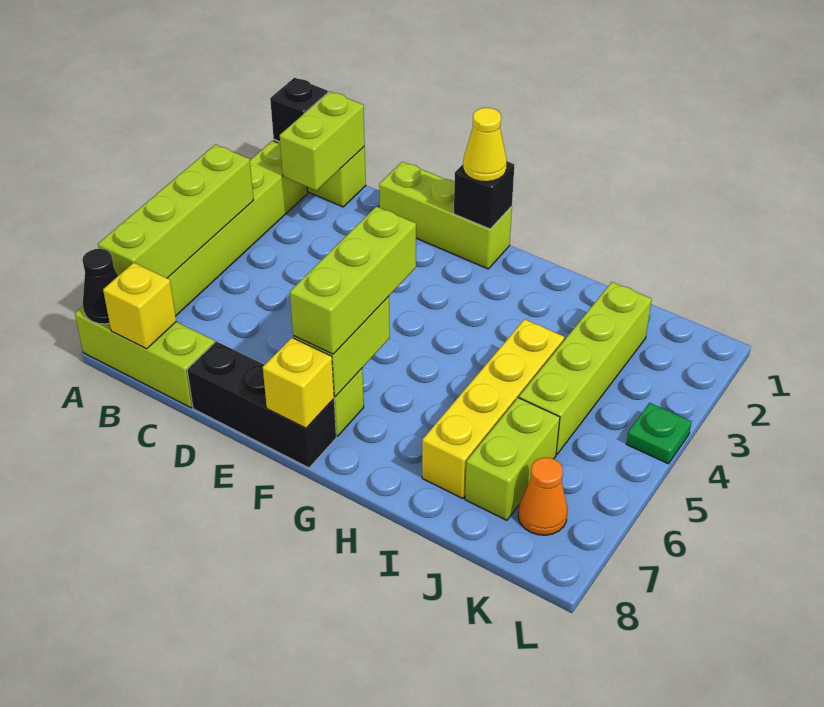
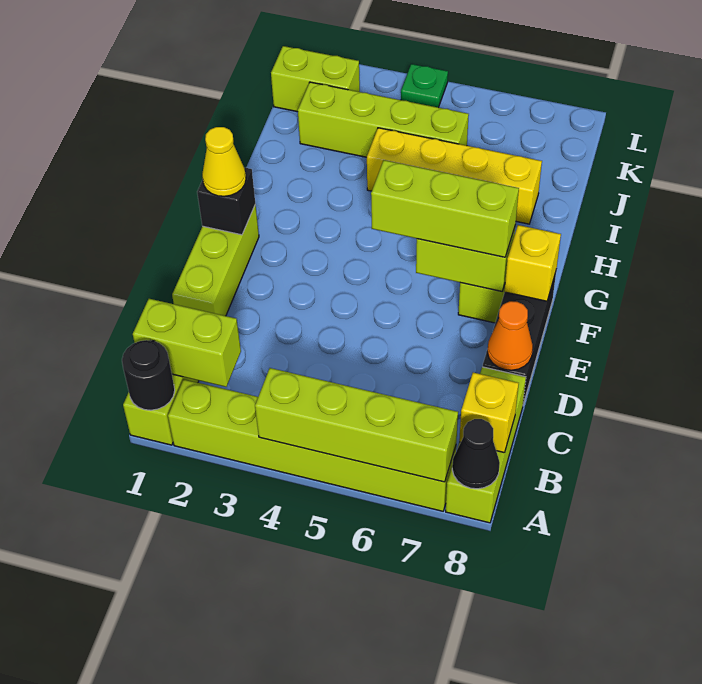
black brick A1 level 2 -> black round brick A1 level 2
lime brick J6:J7 level 1 -> lime brick K1:K2 level 1
orange cone K7 level 1 -> orange cone D8 level 2

